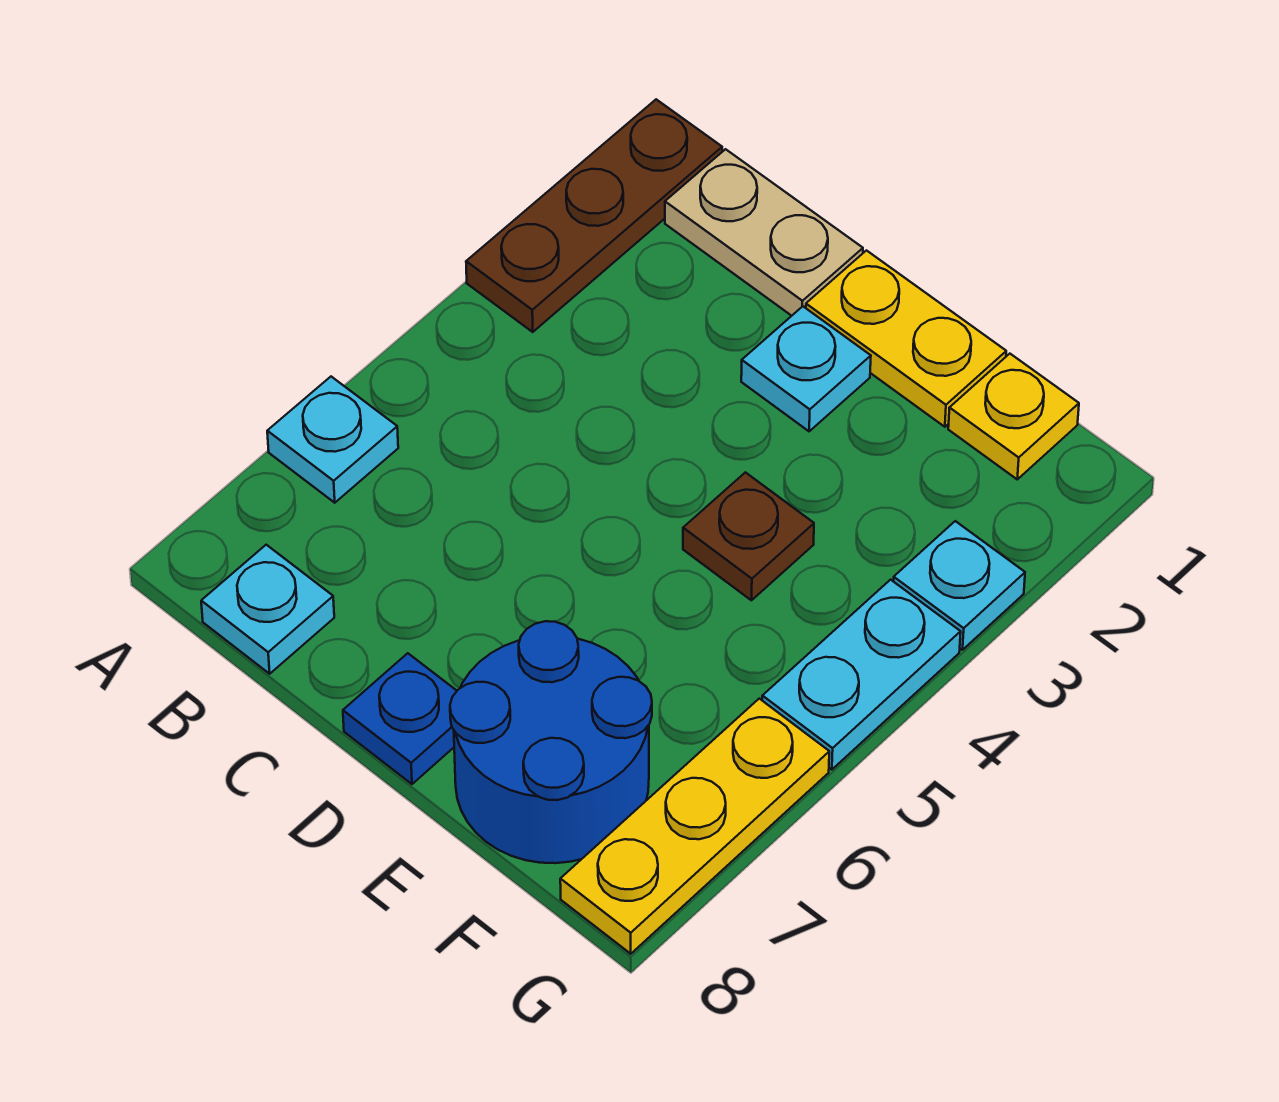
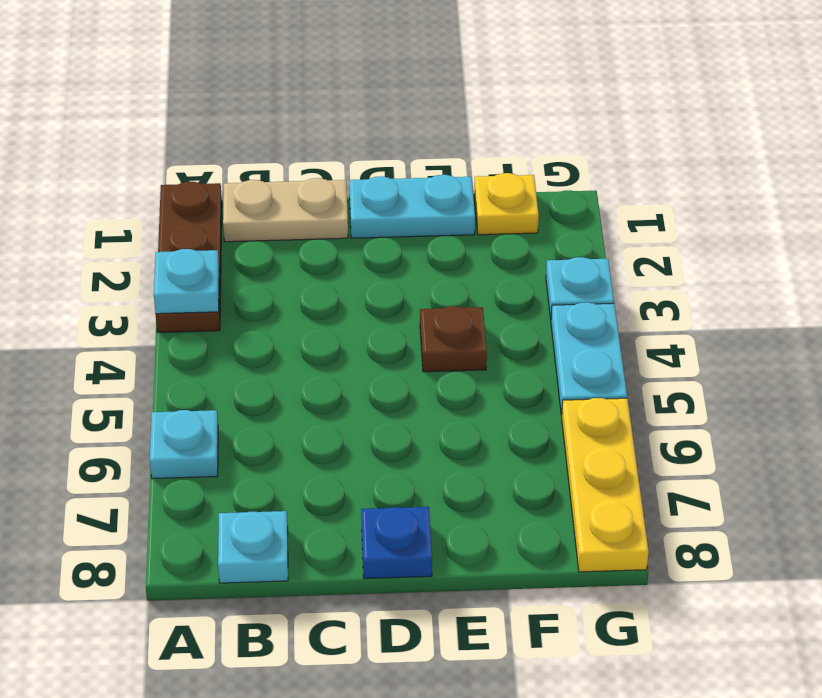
yellow plate D1:E1 level 1 -> cyan plate D1:E1 level 1
cyan plate D2 level 1 -> cyan plate A3 level 2
blue round brick E7:F8 level 1 -> none

